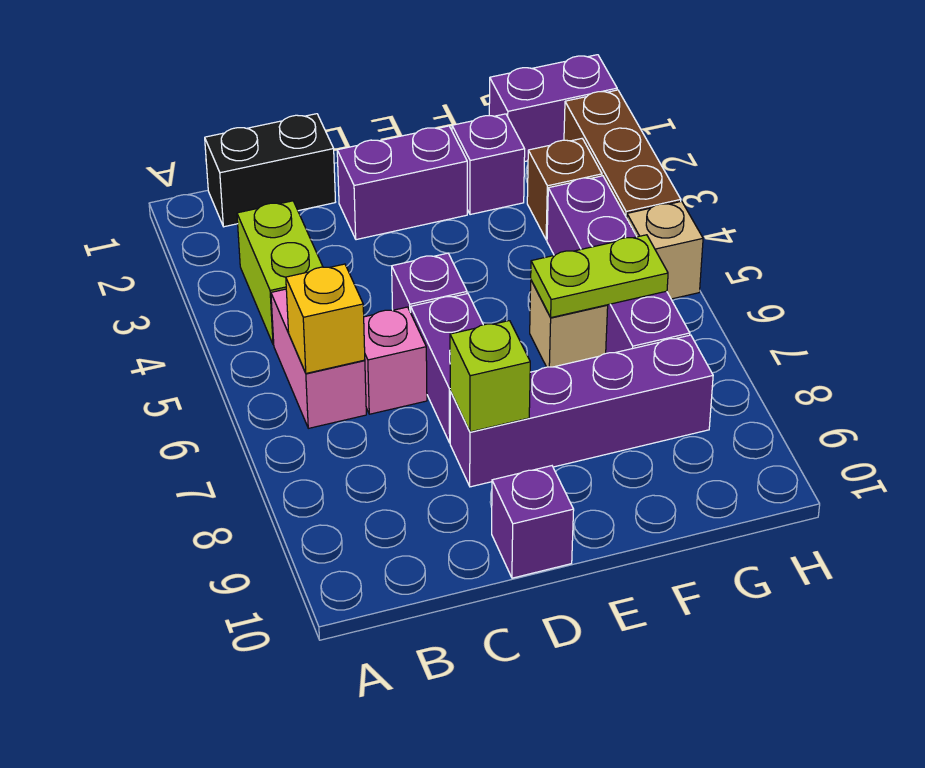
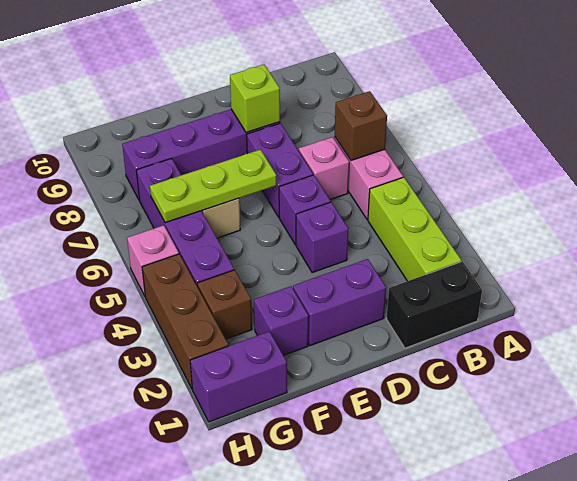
lime brick B3:B4 level 1 -> lime brick B2:B4 level 1
yellow brick B6 level 2 -> brown brick B6 level 2
purple brick D10 level 1 -> purple brick D4 level 1
lime plate F6:G6 level 2 -> lime plate E6:G6 level 2
tan brick H5 level 1 -> pink brick H5 level 1

